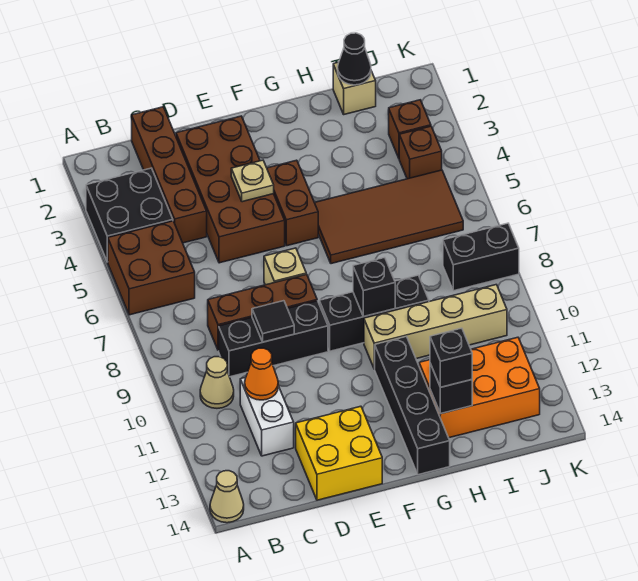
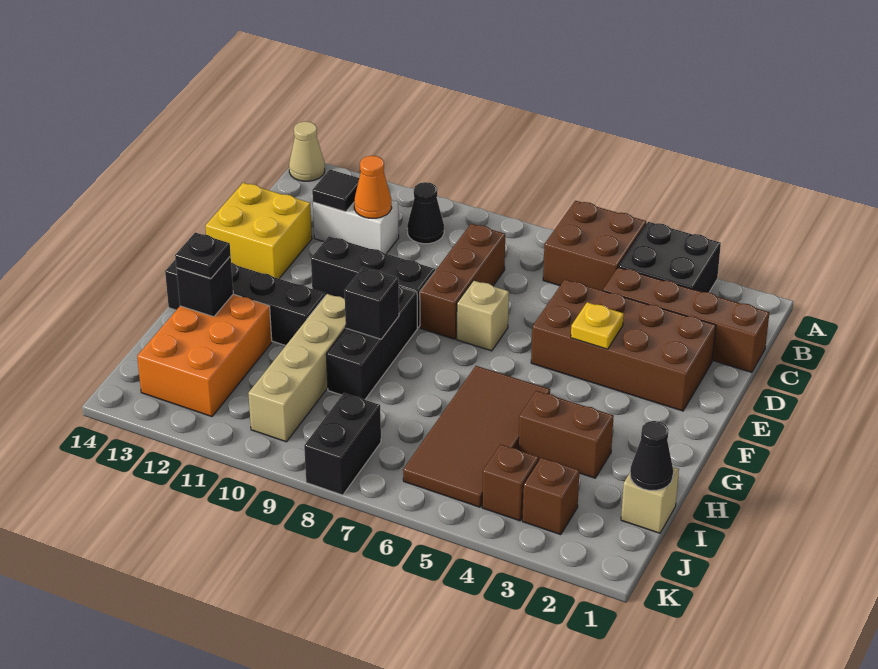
tan cone B10 level 1 -> black cone B10 level 1
black brick C9:E9 level 1 -> black brick E9:E11 level 1
black tile D9 level 2 -> black tile C12 level 2
tan plate E4 level 2 -> yellow plate E4 level 2
brown brick F4:F5 level 1 -> brown brick H3:H4 level 1
black brick H13 level 3 -> black plate H13 level 3

